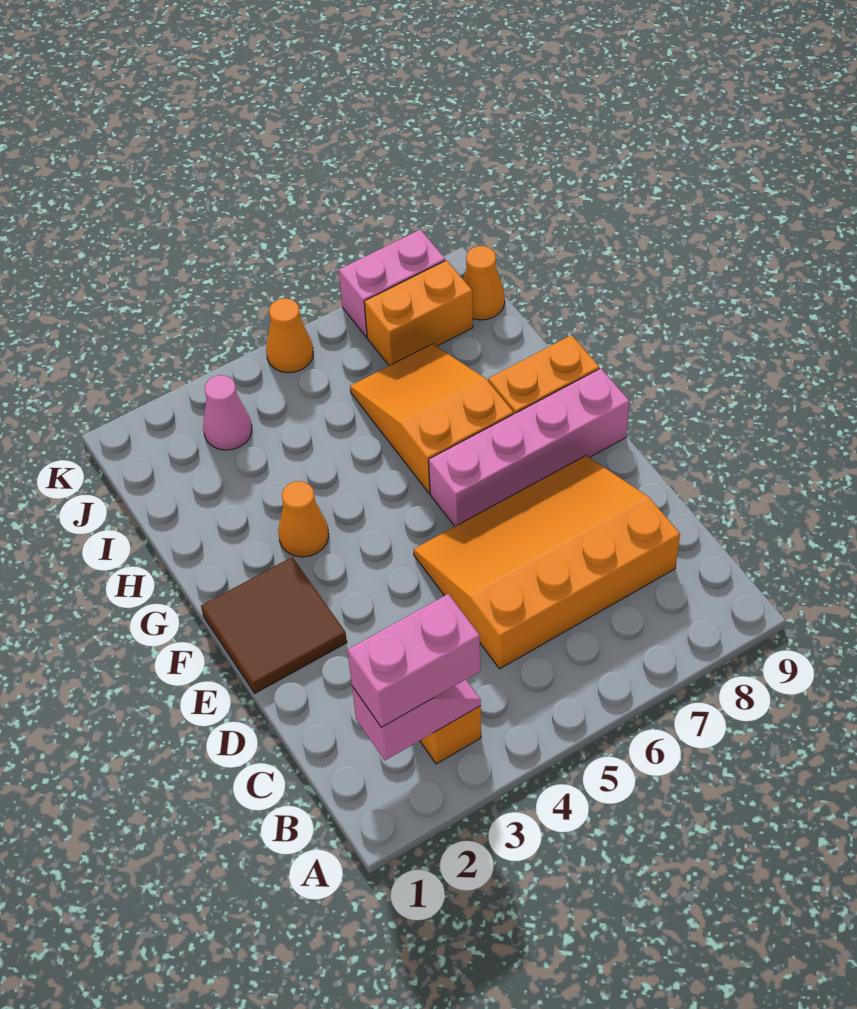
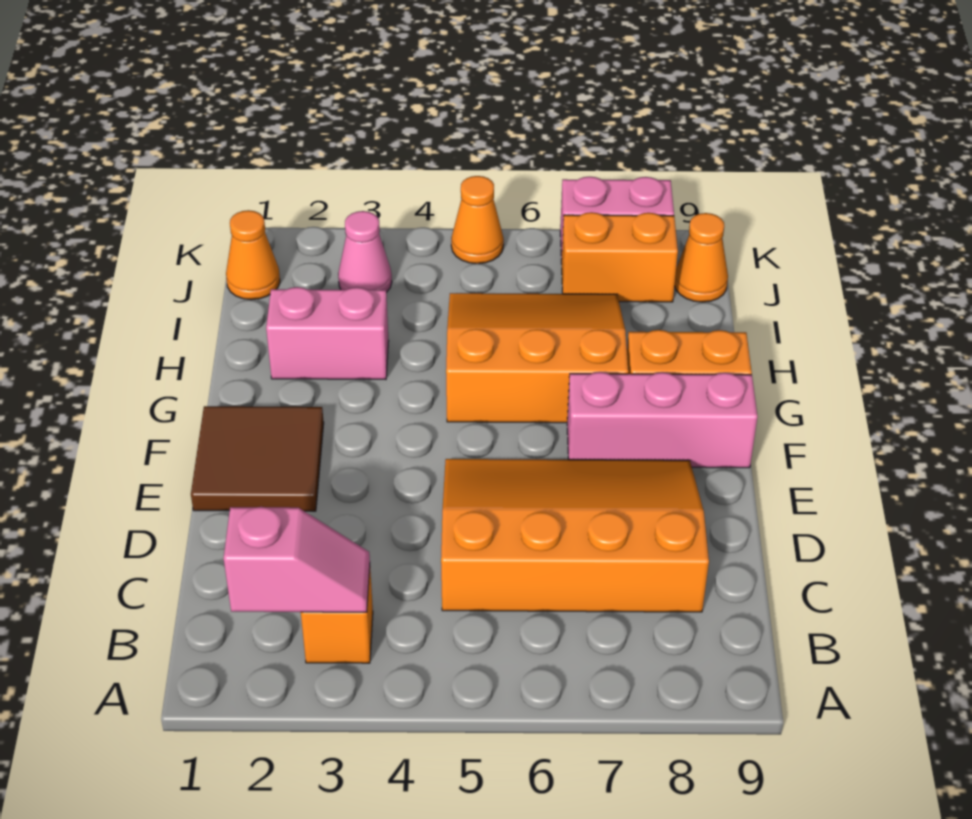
pink brick B2:B3 level 3 -> pink brick H2:H3 level 1
pink brick F6:F9 level 1 -> pink brick F7:F9 level 1
orange cone G3 level 1 -> orange cone J1 level 1
orange slope G6:I7 level 1 top G -> orange slope G5:I7 level 1 top G

